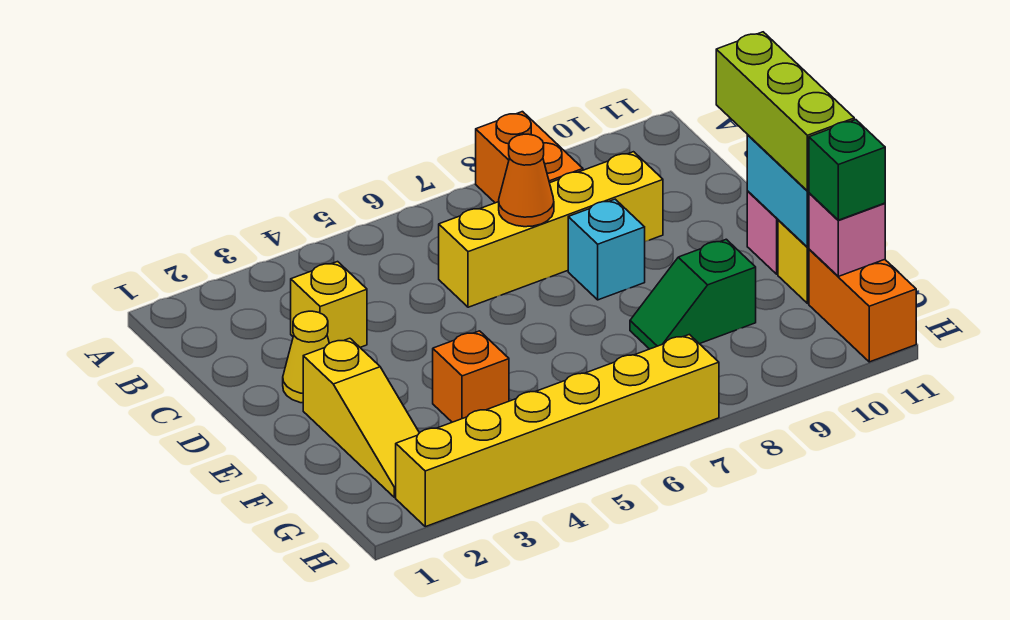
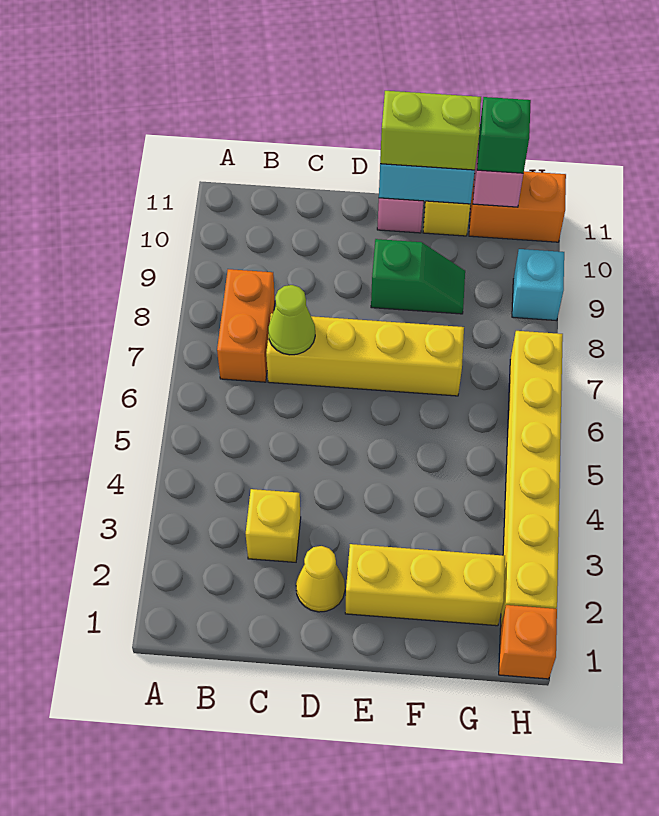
orange brick A8:B8 level 1 -> orange brick B7:B8 level 1
yellow brick C6:C9 level 1 -> yellow brick C7:F7 level 1
orange cone C7 level 2 -> lime cone C7 level 2
cyan brick D8 level 1 -> cyan brick H9 level 1
lime brick D11:F11 level 3 -> lime brick E11:F11 level 3
yellow slope E2:G2 level 1 top E -> yellow brick E2:G2 level 1
orange brick F4 level 1 -> orange brick H1 level 1
green slope F8:F9 level 1 top 9 -> green slope E9:F9 level 1 top E

